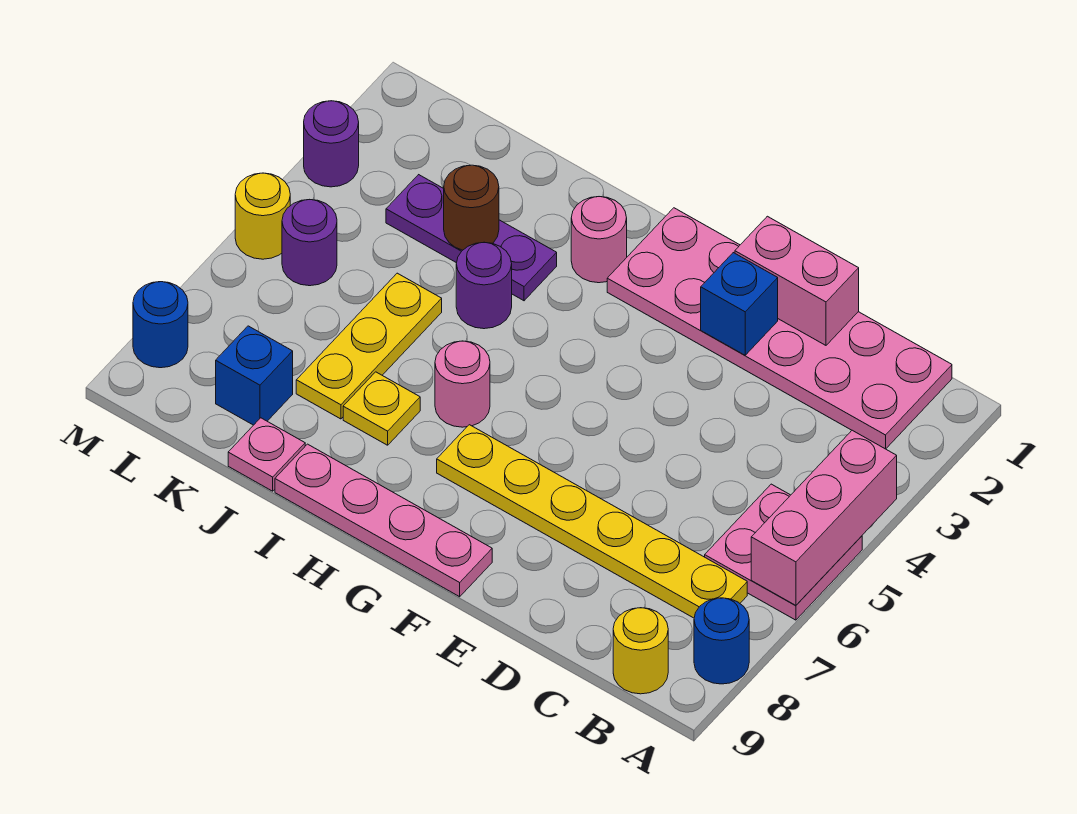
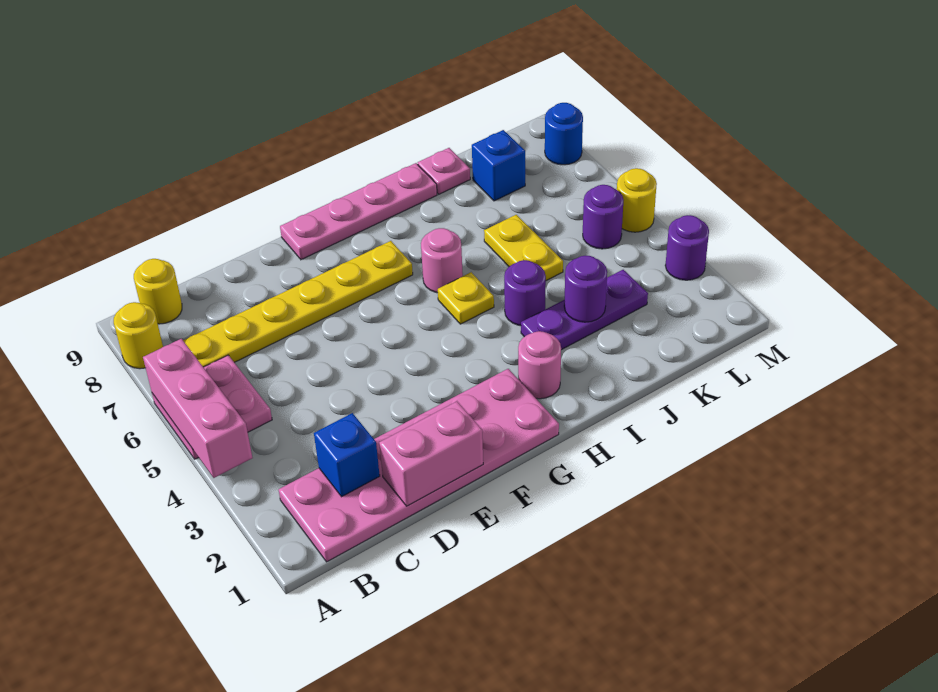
blue round brick A8 level 1 -> yellow round brick A8 level 1
blue brick E2 level 2 -> blue brick C2 level 2
yellow plate I7 level 1 -> yellow plate H5 level 1
brown round brick J3 level 2 -> purple round brick J3 level 2
yellow plate J5:J7 level 1 -> yellow plate J5:J6 level 1

